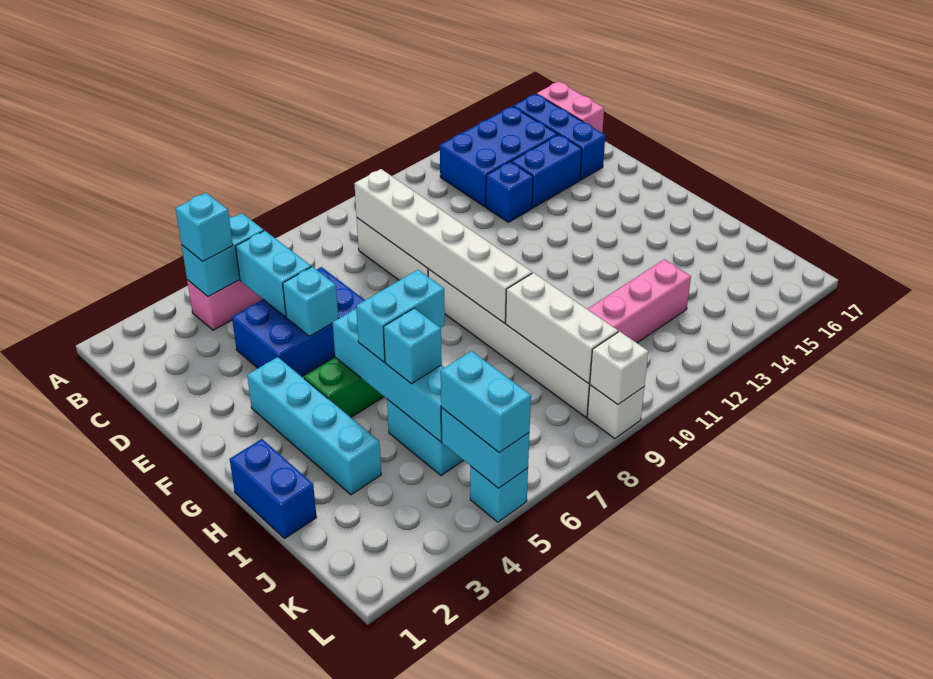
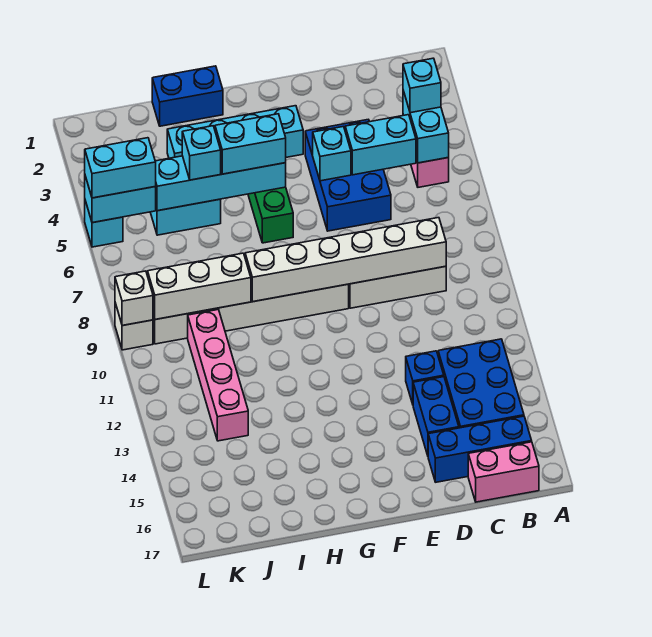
cyan brick H5:H6 level 3 -> cyan brick G5:H5 level 3

